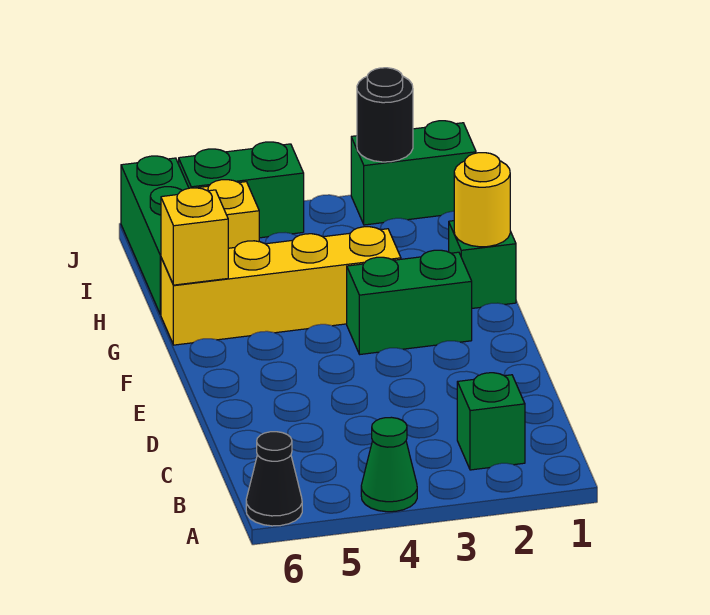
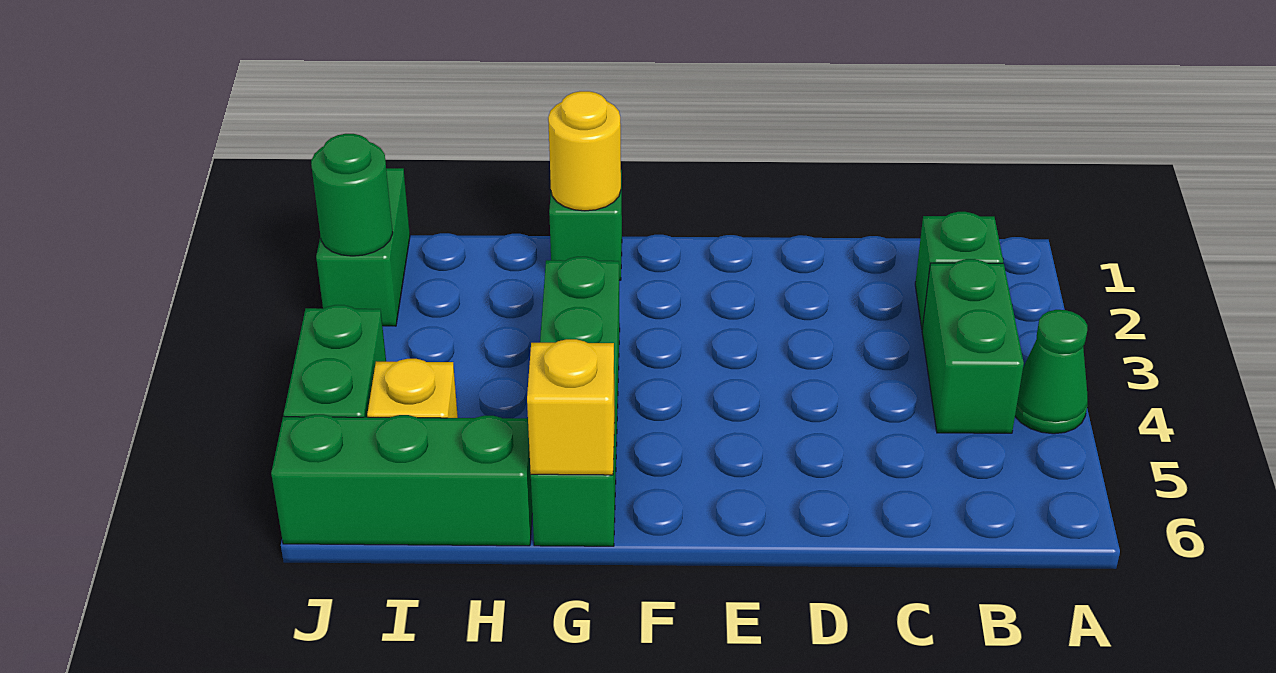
black cone A6 level 1 -> none
green brick F2:F3 level 1 -> green brick B3:B4 level 1
yellow brick G3:G6 level 1 -> green brick G3:G6 level 1
black round brick J2 level 2 -> green round brick J2 level 2

